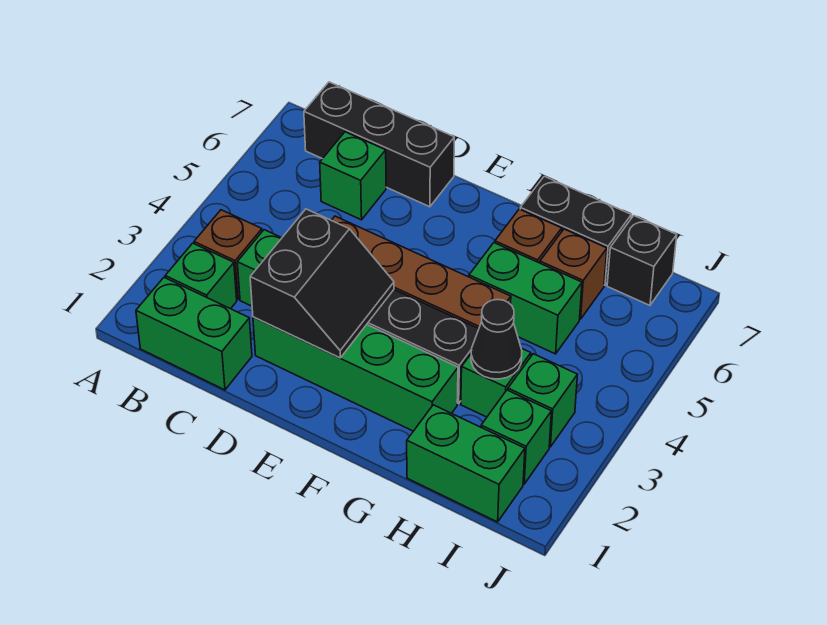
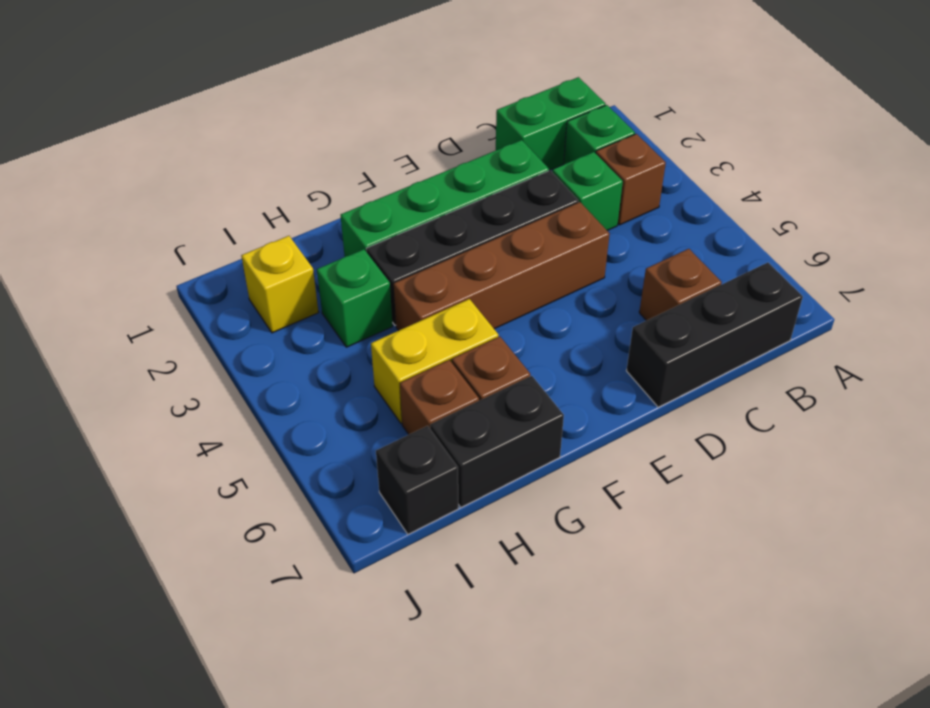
green brick C6 level 1 -> brown brick C6 level 1
black slope D2:E3 level 2 top D -> none
green brick G5:H5 level 1 -> yellow brick G5:H5 level 1
green brick H1:I1 level 1 -> none
black cone H3 level 2 -> none
green brick I2 level 1 -> yellow brick I2 level 1
green brick I3 level 1 -> none

